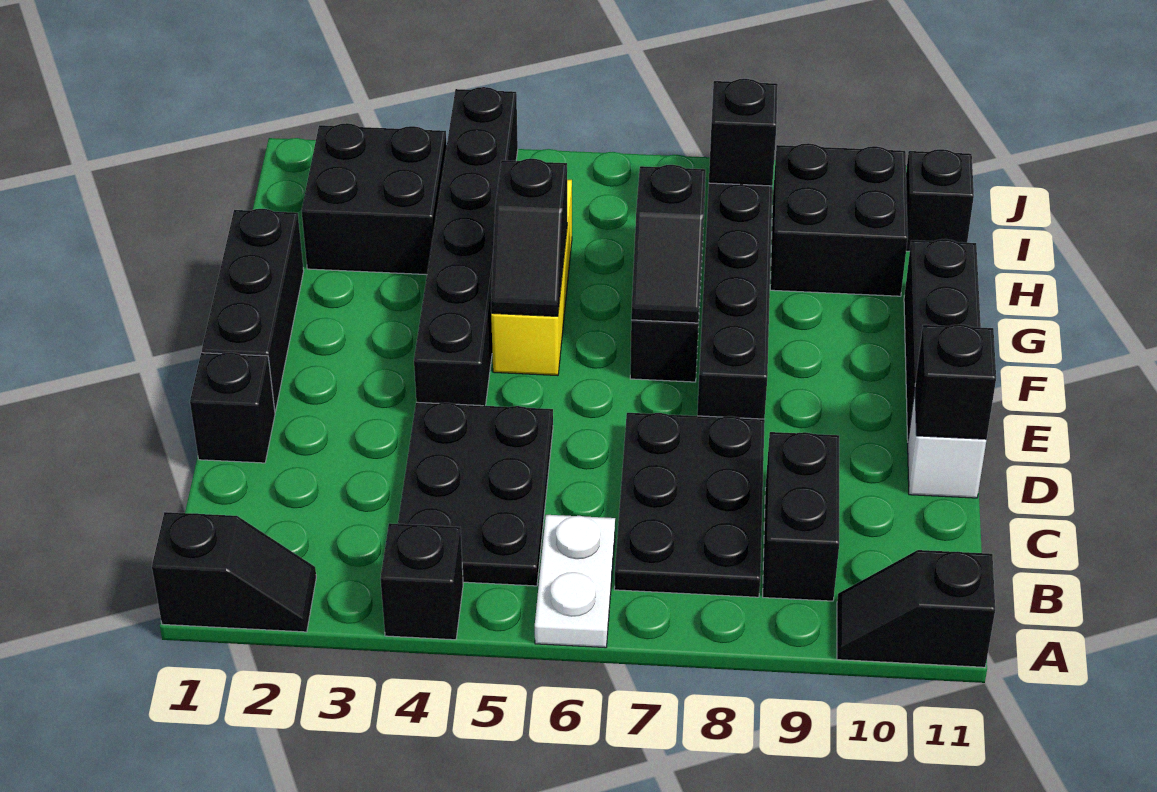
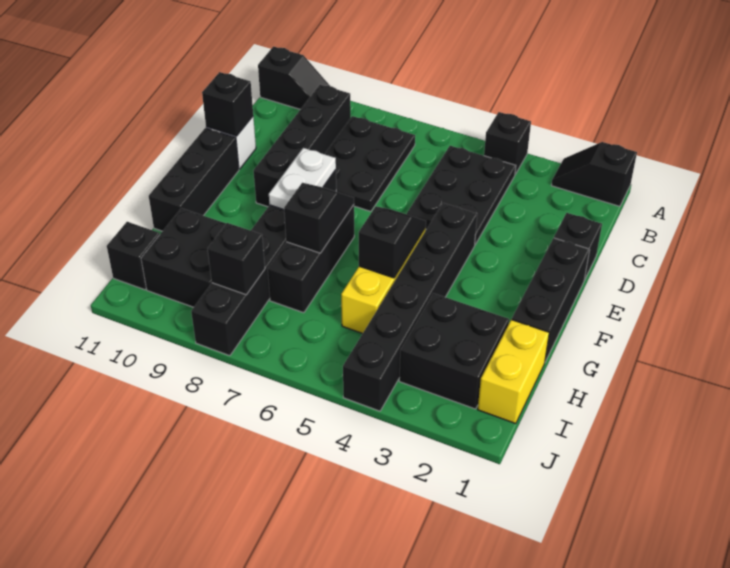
white plate A6:B6 level 1 -> white plate E8:F8 level 2
black brick B9:C9 level 1 -> black brick B9:E9 level 1
none -> yellow brick H1:I1 level 1

